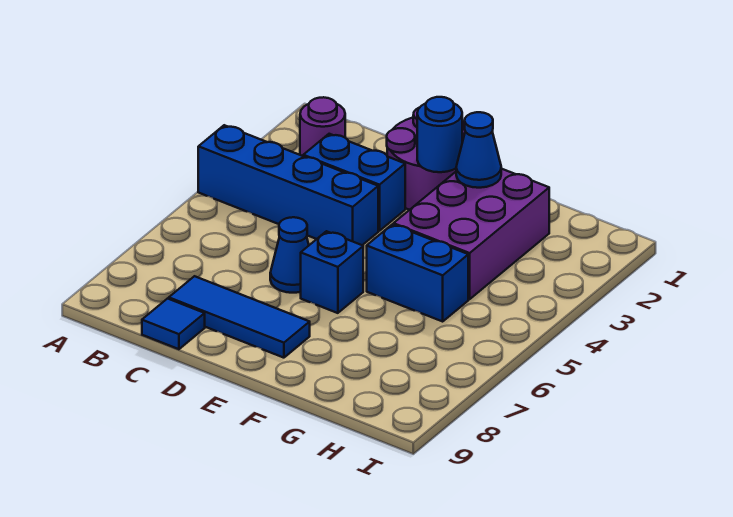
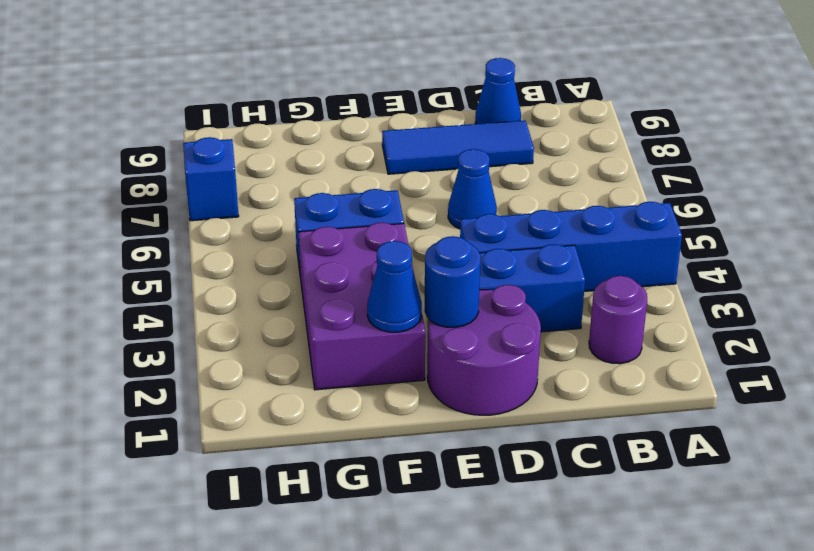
blue tile C9 level 1 -> blue cone C9 level 1
blue brick E6 level 1 -> blue brick I7 level 1

